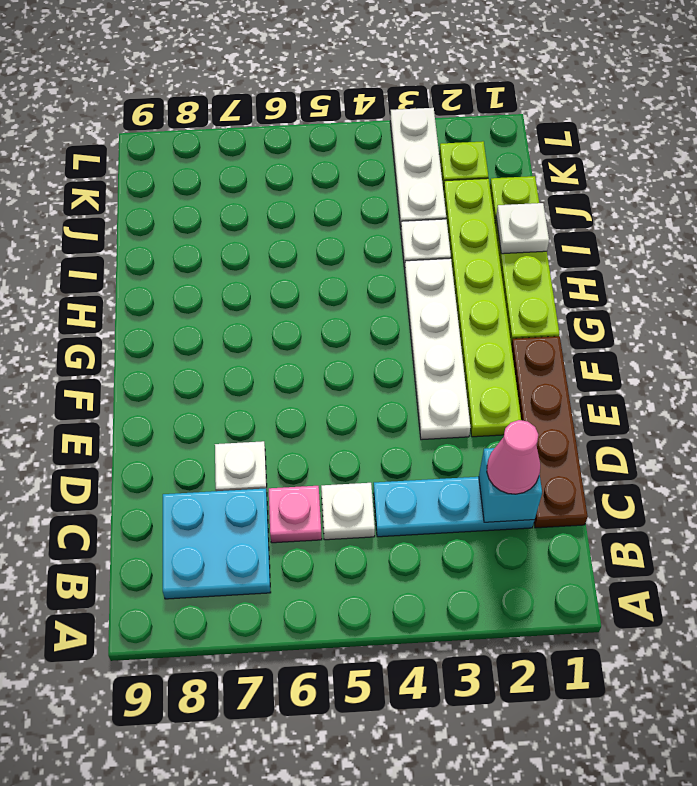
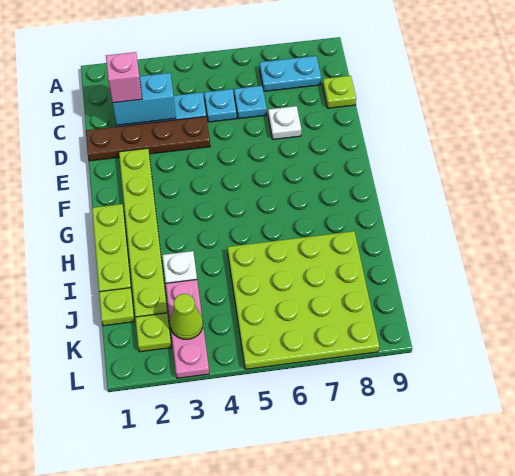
cyan plate B7:C8 level 1 -> cyan plate B7:B8 level 1
brown plate C1:F1 level 1 -> brown plate D1:D4 level 1
cyan brick C2 level 2 -> cyan brick C2:C3 level 2
pink cone C2 level 3 -> pink brick C2 level 3
white plate C5 level 1 -> cyan plate C5 level 1
pink plate C6 level 1 -> cyan plate C6 level 1
none -> lime plate C9 level 1
white plate E3:H3 level 1 -> none
white plate I1 level 2 -> none
none -> lime plate I5:L8 level 1
white plate J3:L3 level 1 -> pink plate J3:L3 level 1
none -> lime cone K3 level 2

